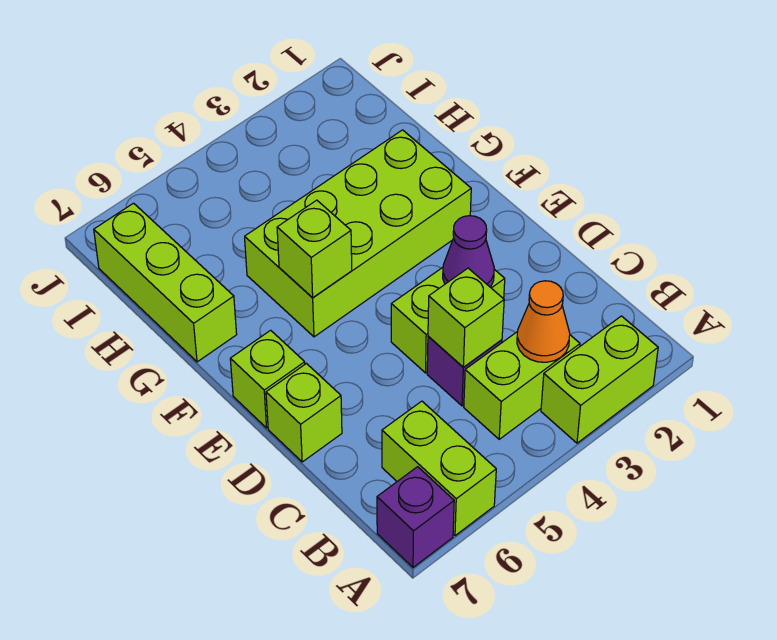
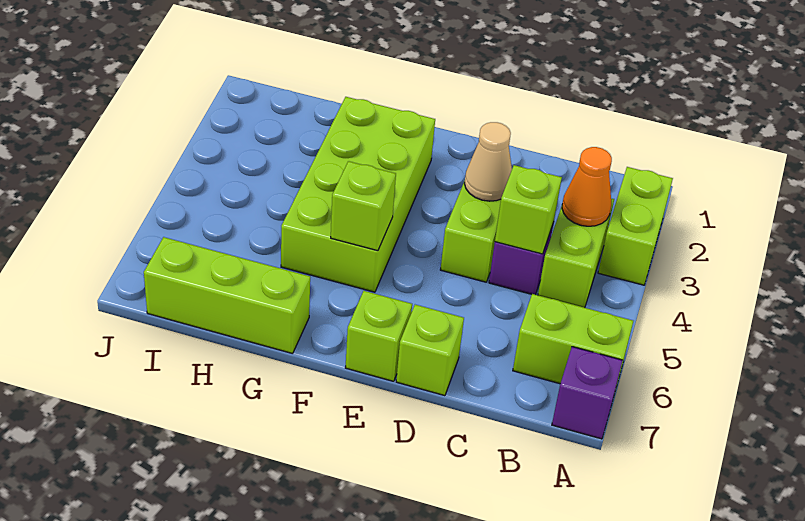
purple cone D3 level 2 -> tan cone D3 level 2

